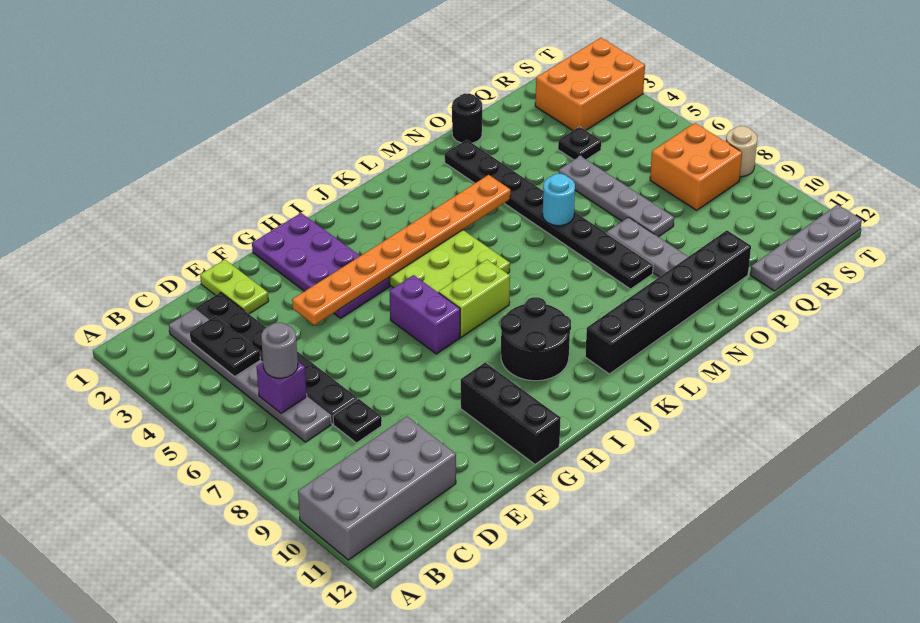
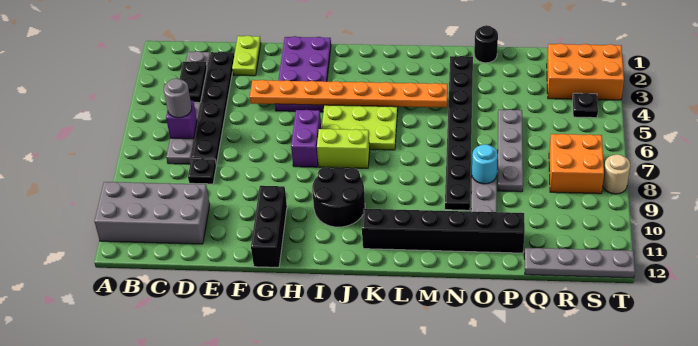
cyan round brick N6 level 2 -> cyan round brick O8 level 2
black plate Q4 level 1 -> black plate S4 level 1

